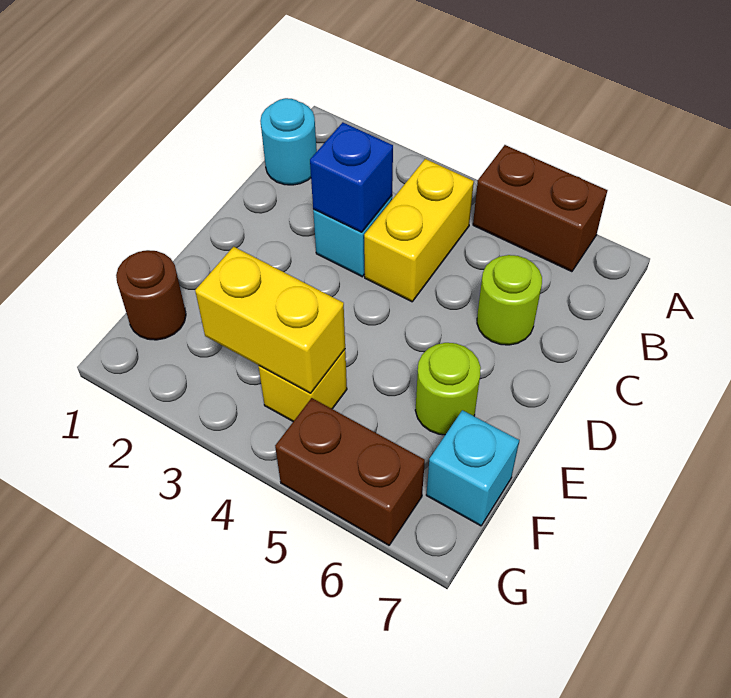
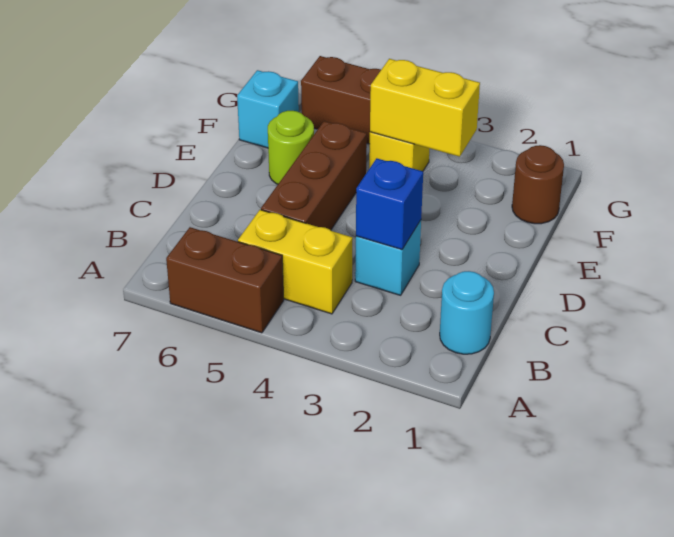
yellow brick B4:C4 level 1 -> yellow brick B4:B5 level 1
none -> brown brick C5:E5 level 1
lime round brick C6 level 1 -> none

